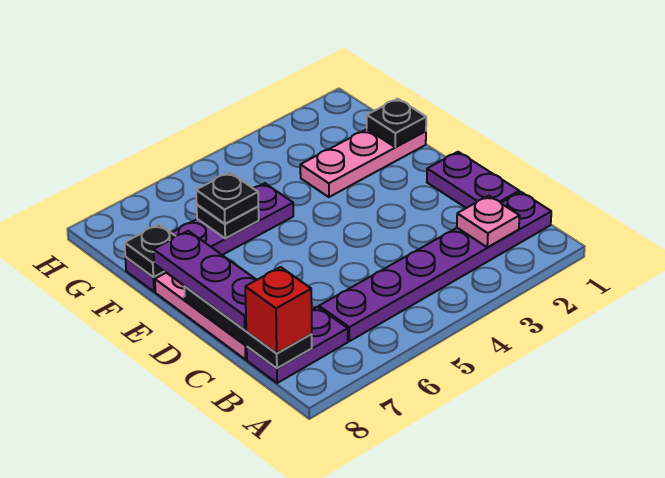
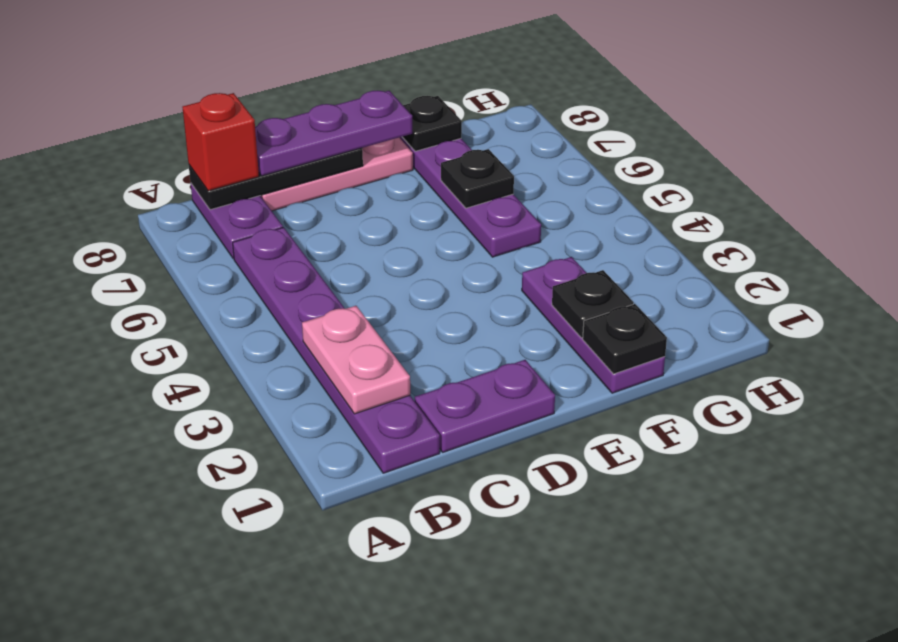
pink plate B2 level 2 -> pink plate B2:B3 level 2
pink plate F1:F3 level 1 -> purple plate F1:F3 level 1
black plate F6 level 3 -> black plate F2 level 2

